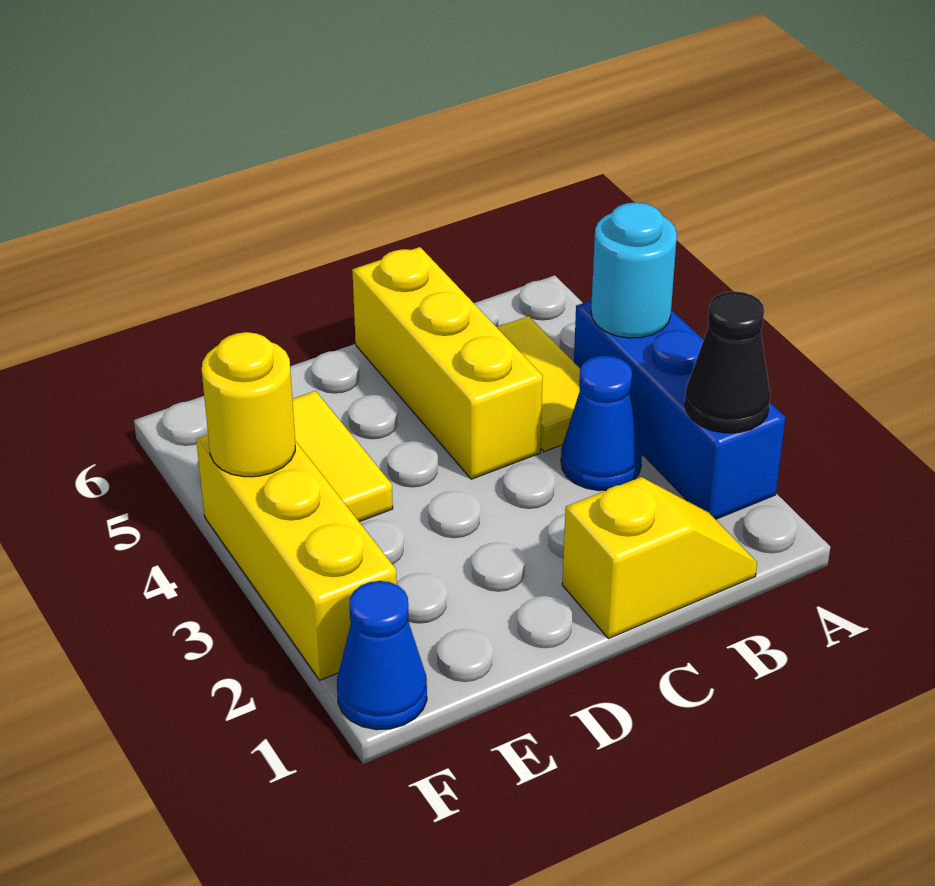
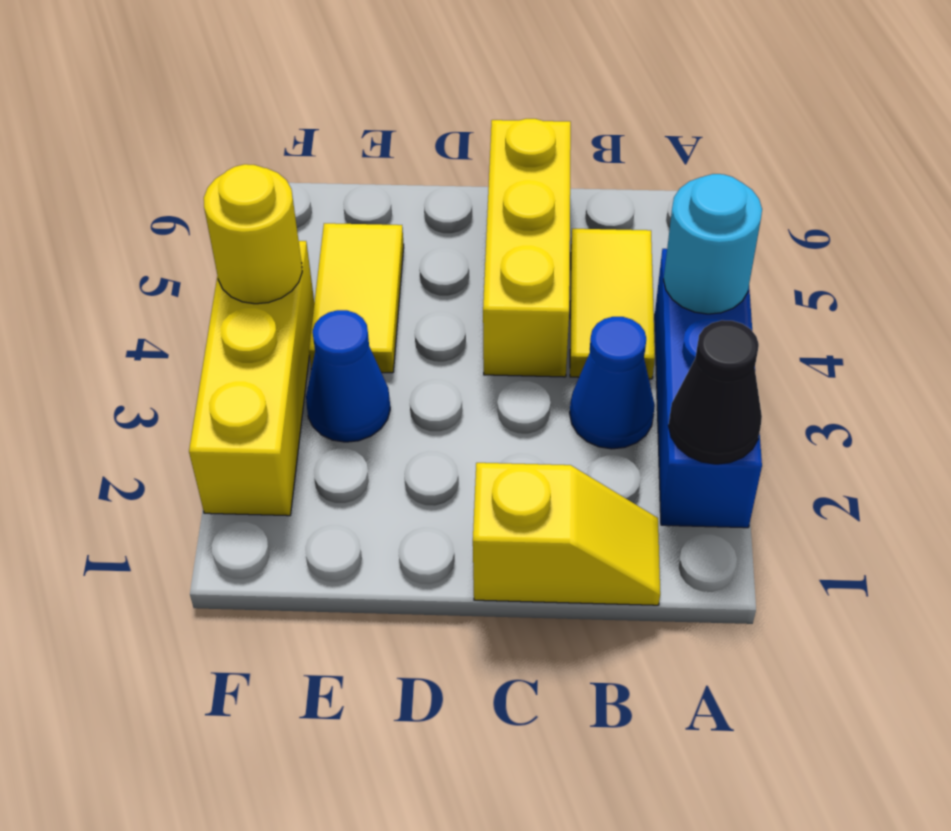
blue cone F1 level 1 -> blue cone E3 level 1

